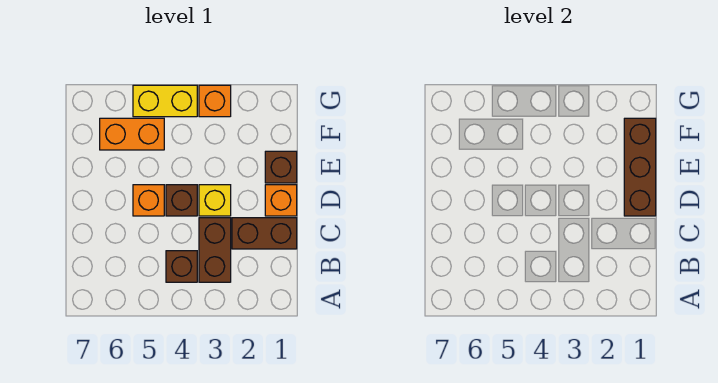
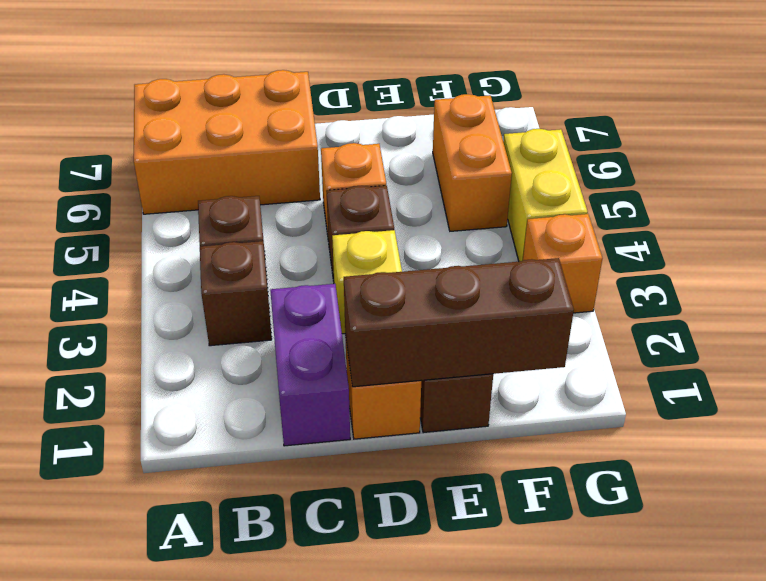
none -> orange brick A6:C7 level 1
brown brick B3:C3 level 1 -> brown brick B3 level 1
brown brick C1:C2 level 1 -> purple brick C1:C2 level 1

